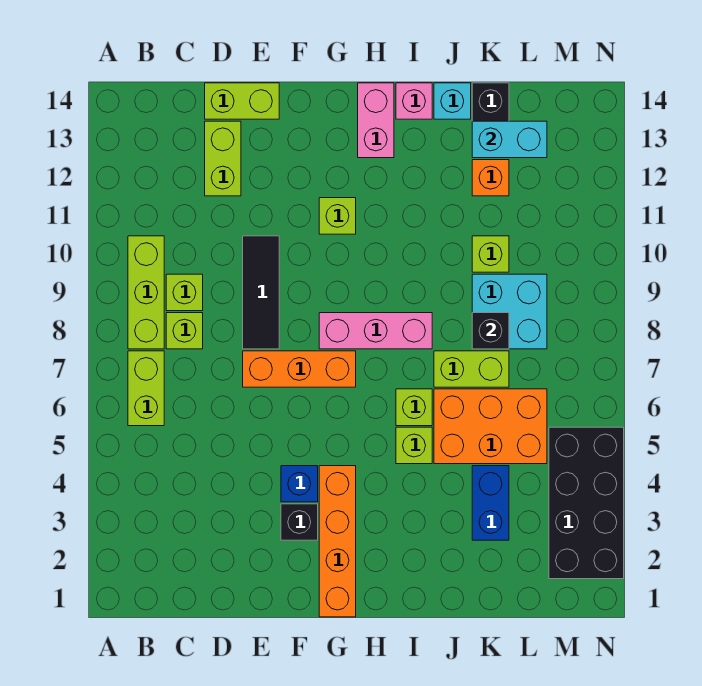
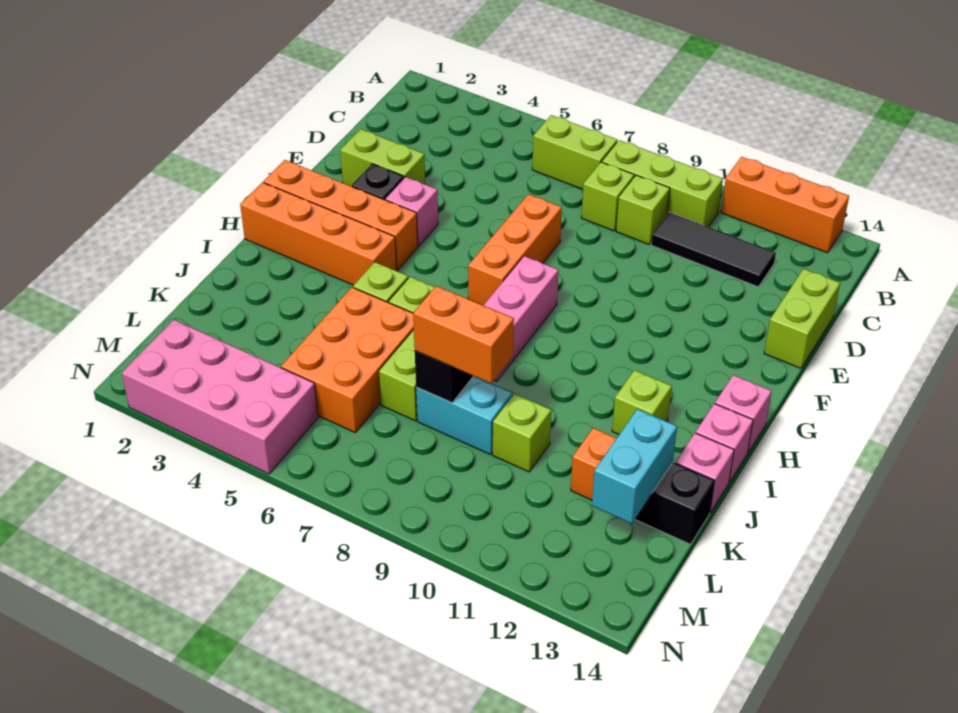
none -> orange brick A11:A13 level 1
lime brick D12:D13 level 1 -> lime brick E2:E3 level 1
black tile E8:E10 level 1 -> black tile C10:C12 level 1
blue brick F4 level 1 -> pink brick F4 level 1
lime brick G11 level 1 -> lime brick I12 level 1
none -> orange brick H1:H4 level 1
pink brick H13:H14 level 1 -> pink brick H14 level 1
cyan brick J14 level 1 -> pink brick J14 level 1
blue brick K3:K4 level 1 -> none
cyan brick K8:L9 level 1 -> cyan brick K8:K9 level 1
none -> orange brick K8:K9 level 3
black brick M2:N5 level 1 -> pink brick M2:N5 level 1

